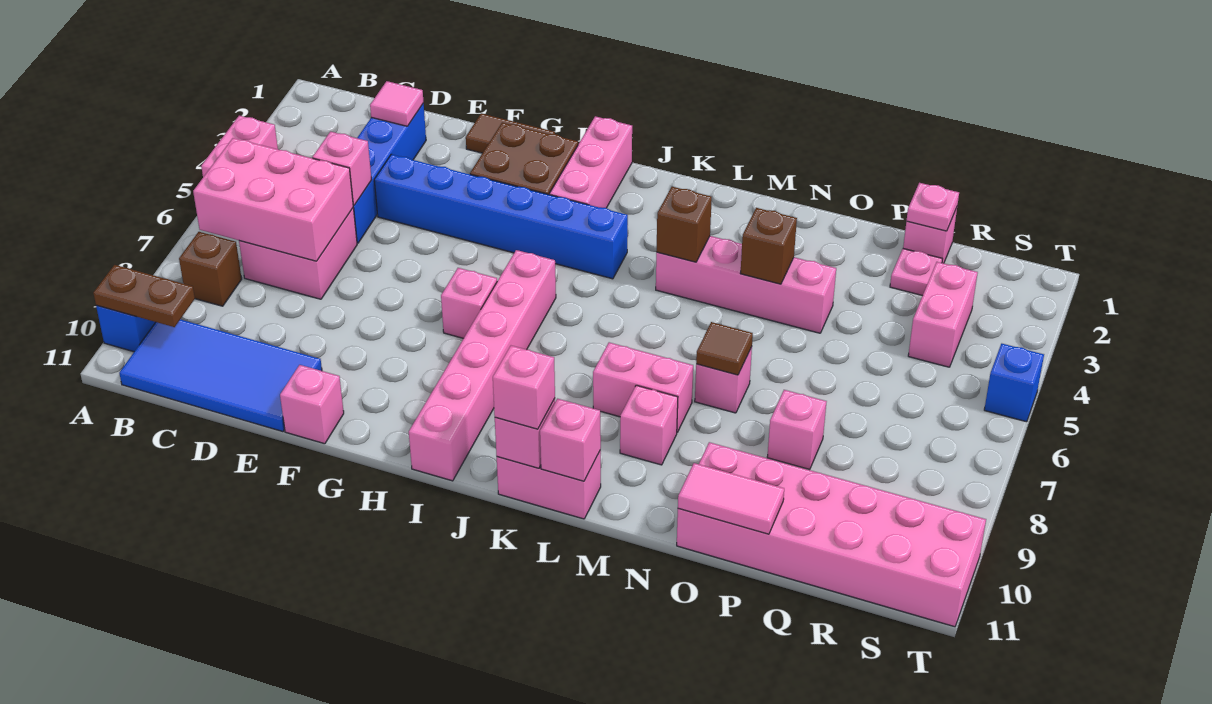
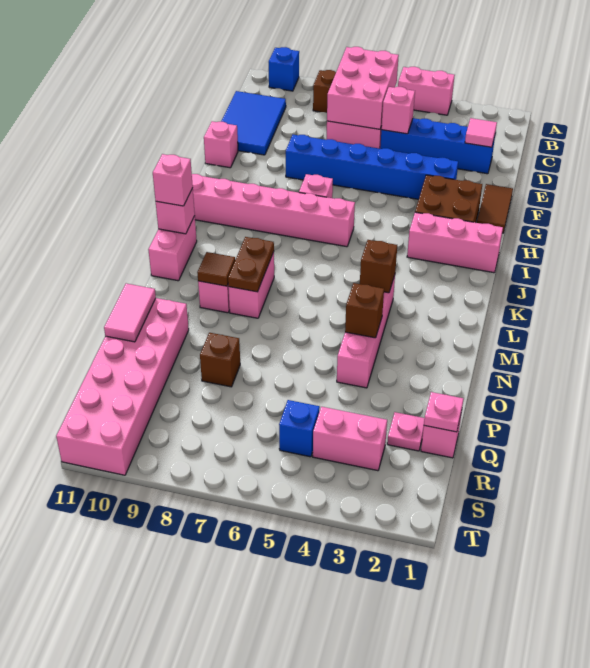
brown plate A10:B10 level 2 -> brown plate L8:M8 level 2
blue tile B10:E11 level 1 -> blue tile C10:E11 level 1
blue brick E4:J4 level 1 -> blue brick F3:F8 level 1
pink brick L11 level 2 -> none
pink brick N7 level 1 -> none
brown tile N7 level 2 -> brown tile M9 level 2
pink brick P8 level 1 -> brown brick P8 level 1
blue brick T5 level 1 -> blue brick R5 level 1

